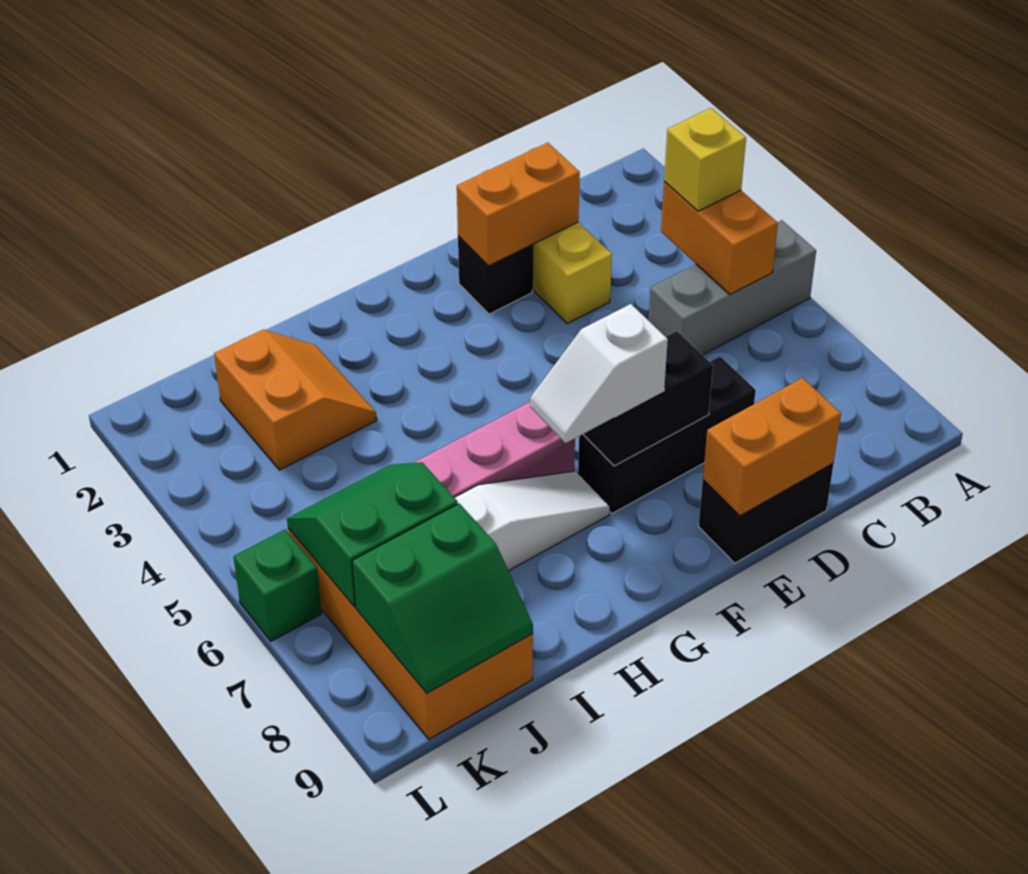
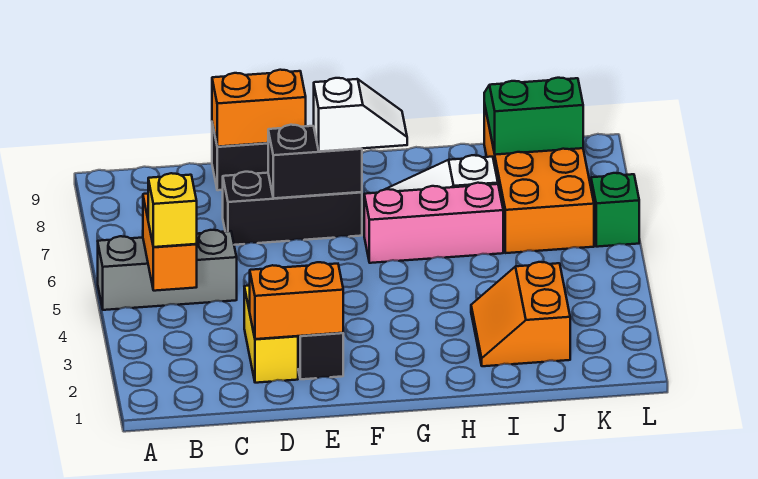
green slope J6:K7 level 2 top 7 -> none

